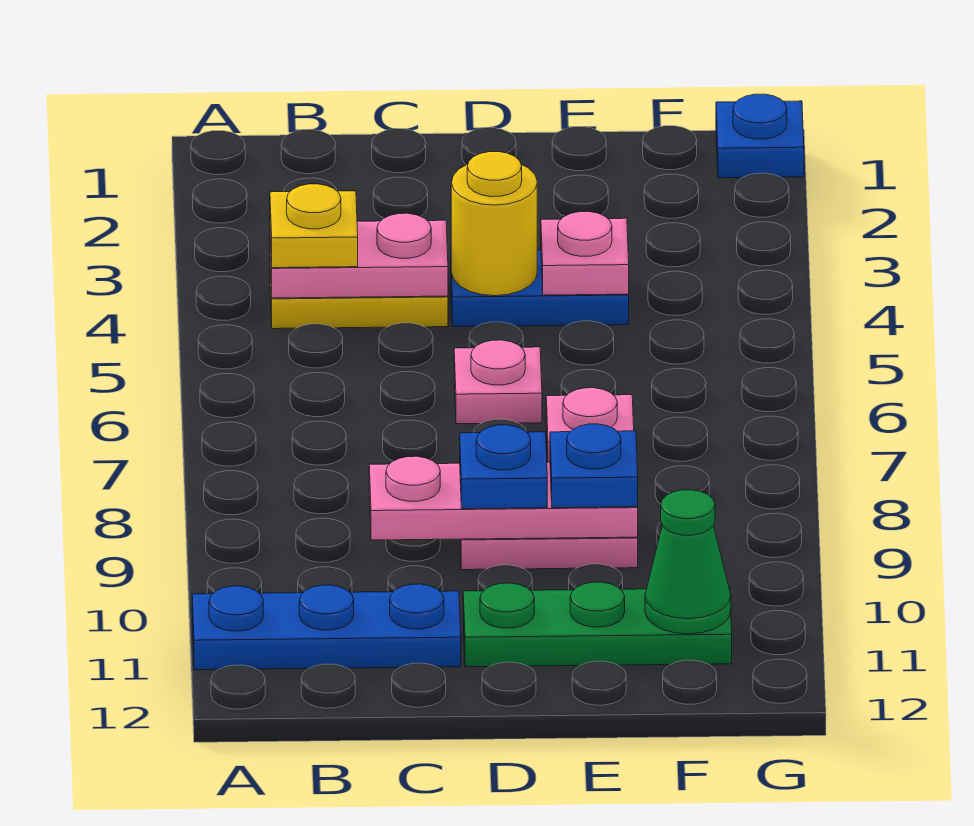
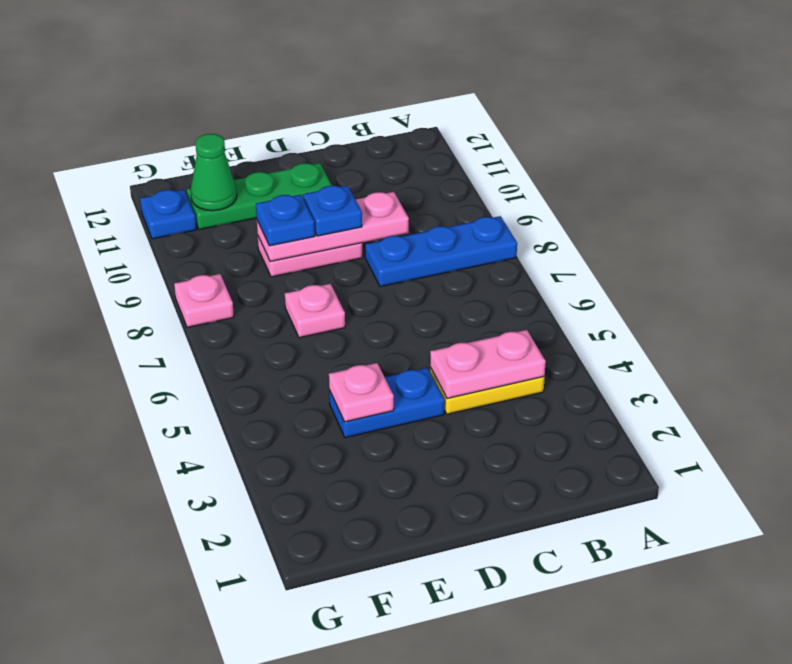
blue plate A11:C11 level 1 -> blue plate A8:C8 level 1
yellow plate B4 level 3 -> none
yellow round brick D4 level 2 -> none
pink plate D6 level 1 -> pink plate G8 level 1
blue plate G1 level 1 -> blue plate G11 level 1

